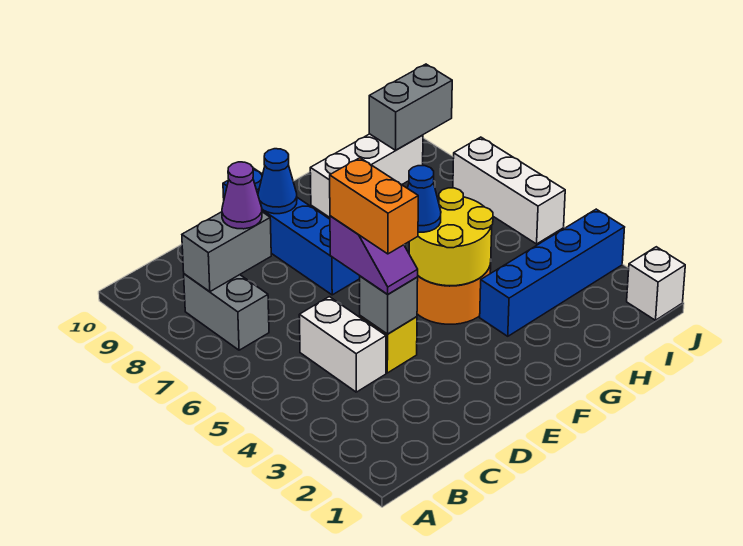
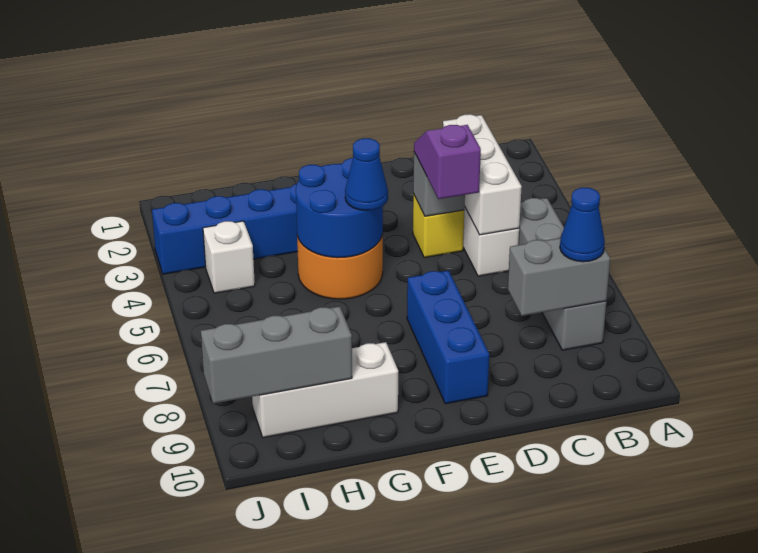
grey brick B7:B8 level 1 -> grey brick B5:B8 level 1
purple cone C8 level 3 -> none
orange brick D4:D5 level 4 -> none
blue brick E7:E10 level 1 -> blue brick E7:E9 level 1
blue cone E9 level 2 -> blue cone B8 level 3
yellow round brick F4:G5 level 2 -> blue round brick F4:G5 level 2
grey brick I9:J9 level 2 -> grey brick H9:J9 level 2
white brick J1 level 1 -> white brick I4 level 1
white brick J5:J7 level 1 -> white brick C3:C5 level 2

